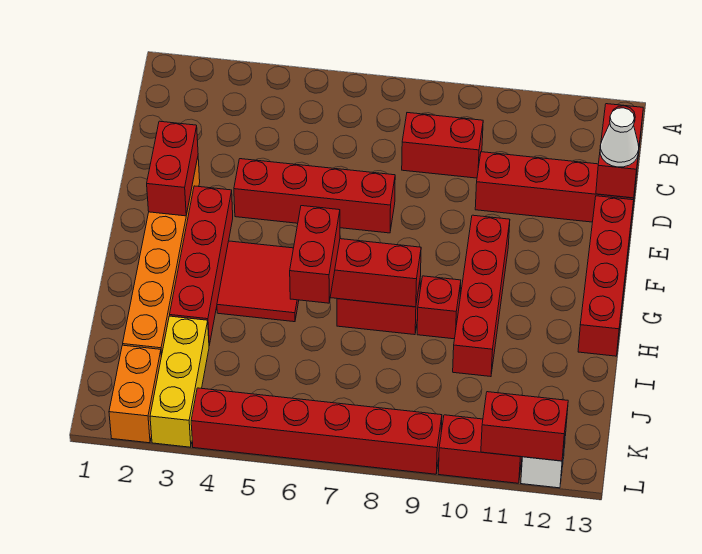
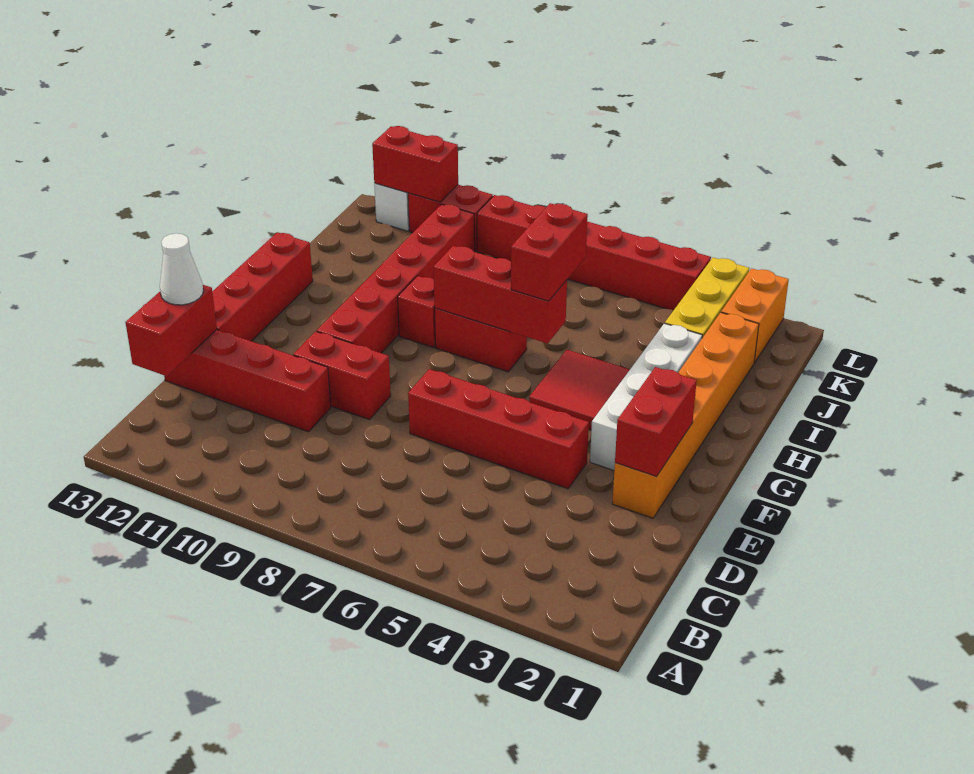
red brick C8:C9 level 1 -> red brick E9:E10 level 1
red brick F3:I3 level 1 -> white brick F3:I3 level 1
red brick F10:I10 level 1 -> red brick F10:K10 level 1

